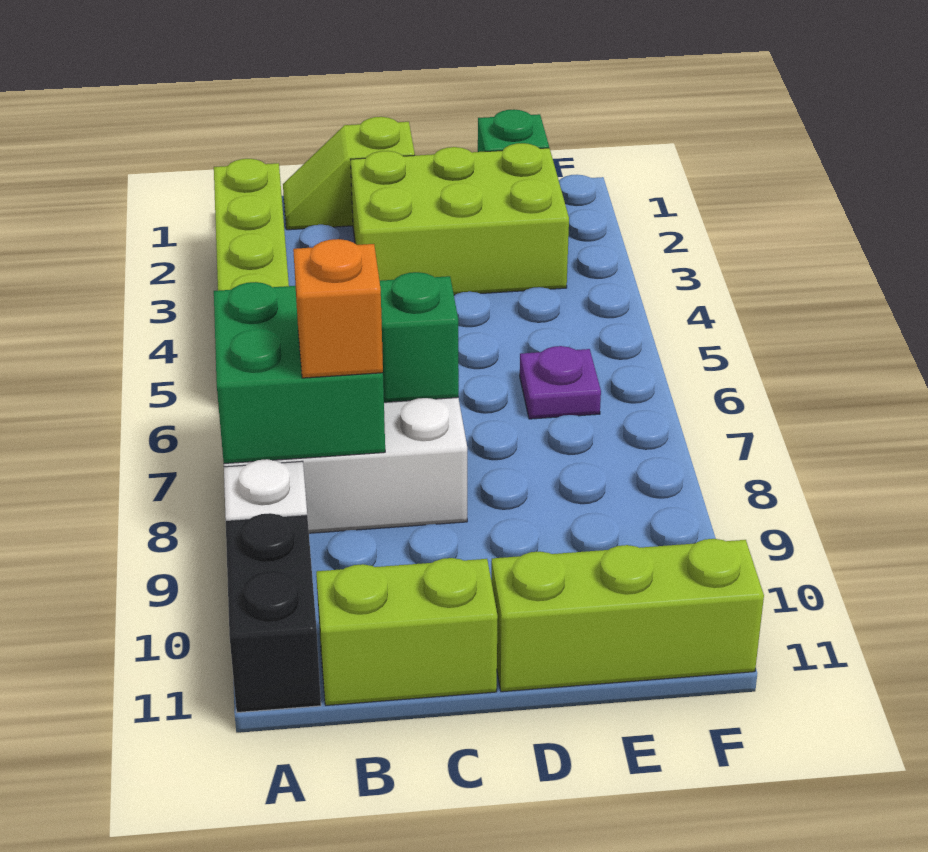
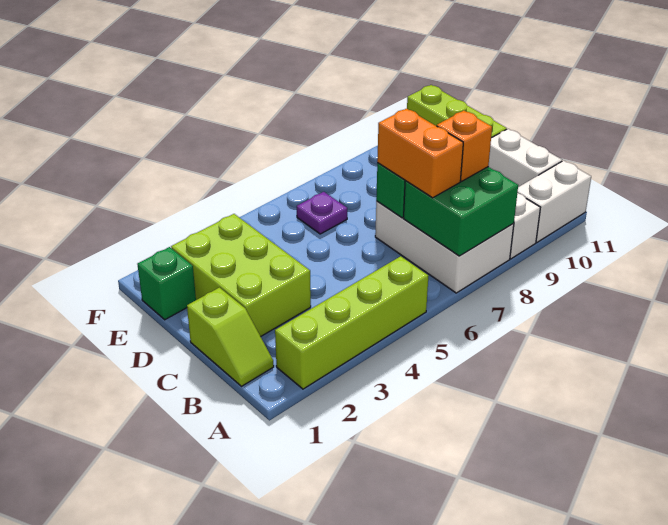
black brick A10:A11 level 1 -> white brick A10:A11 level 1
none -> orange brick B7:C7 level 3
lime brick B11:C11 level 1 -> white brick B11:C11 level 1

